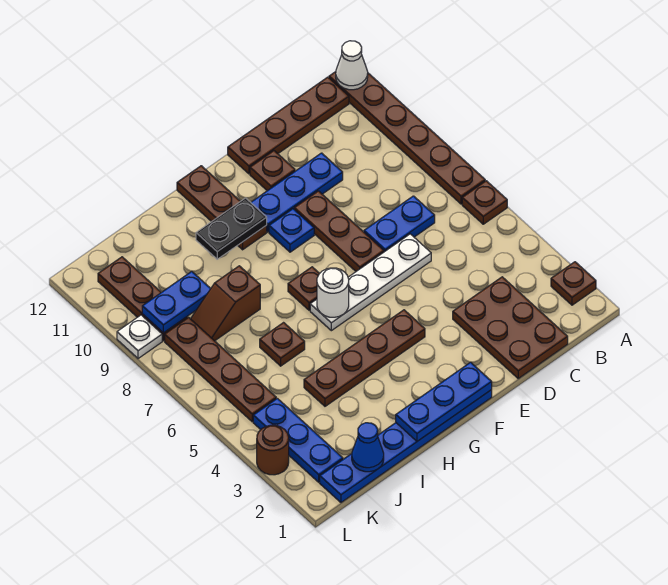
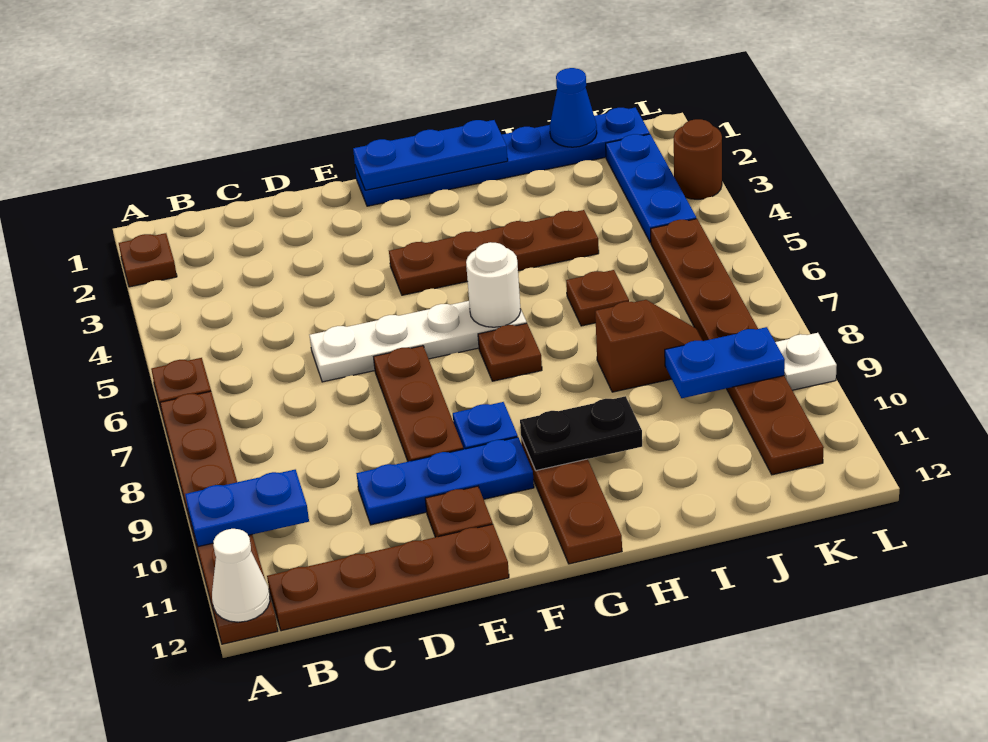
brown plate C1:D3 level 1 -> none
blue plate C7:D7 level 1 -> blue plate A10:B10 level 2

